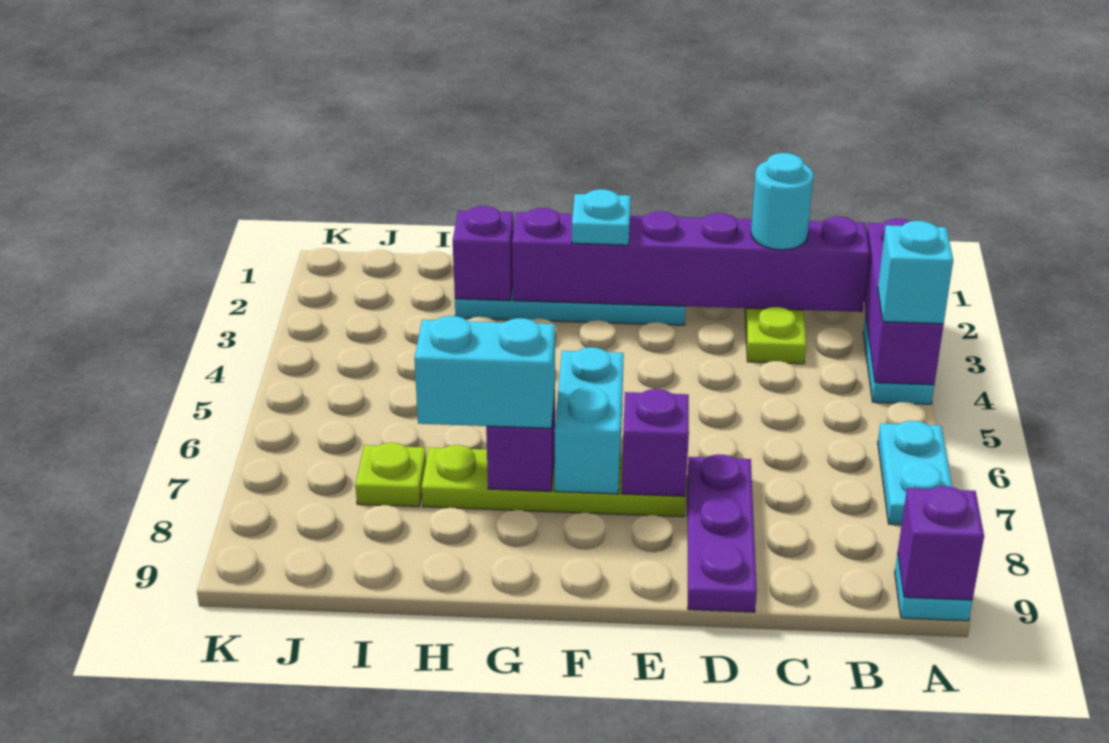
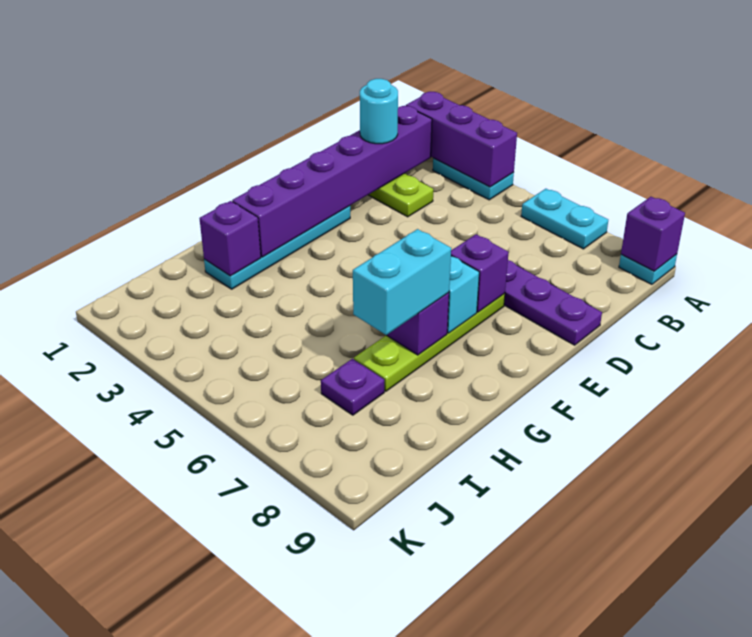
cyan brick A4 level 3 -> none
cyan plate F2 level 3 -> none
lime plate I7 level 1 -> purple plate I7 level 1

